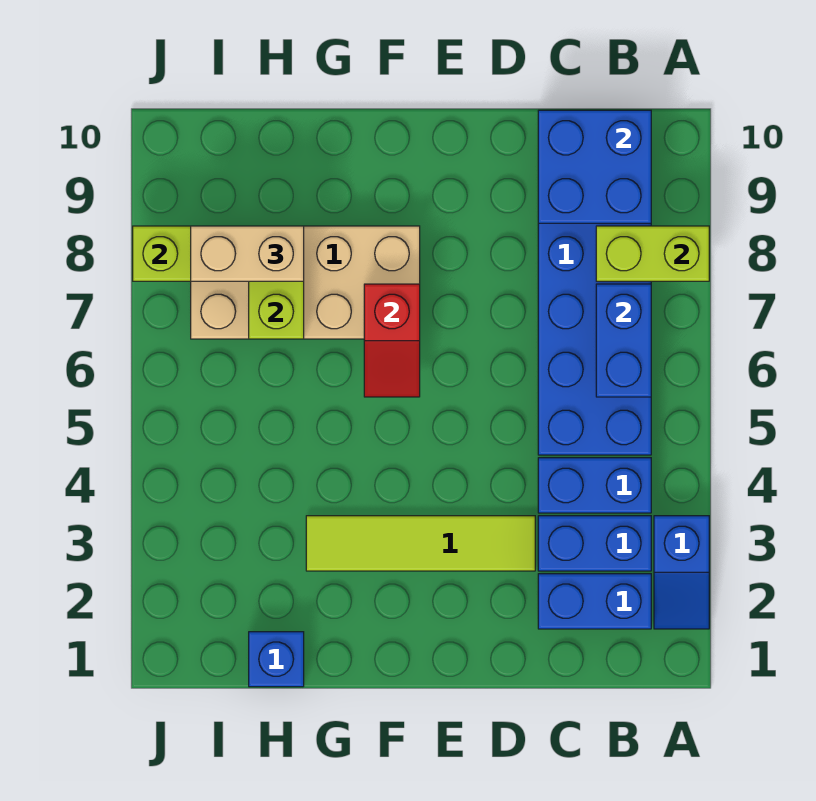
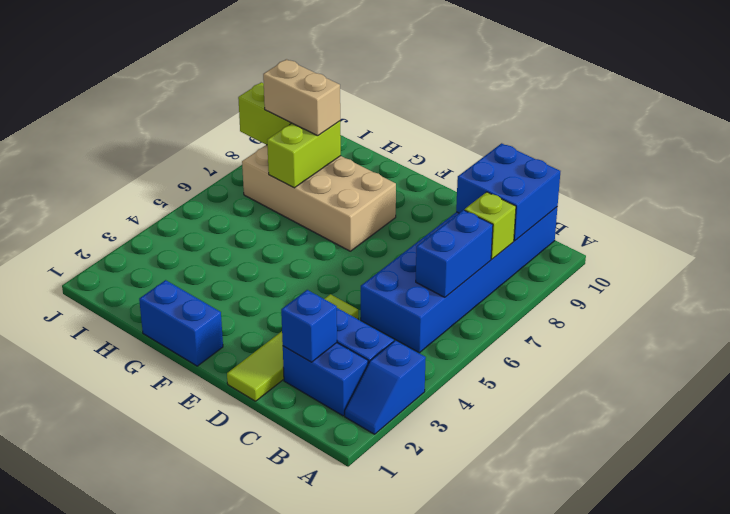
lime brick A8:B8 level 2 -> lime brick B8 level 2
blue brick B4:C4 level 1 -> blue brick F1:G1 level 1
lime tile D3:G3 level 1 -> lime tile D1:D4 level 1
red slope F6:F7 level 2 top 7 -> none
blue brick H1 level 1 -> blue brick C2 level 2

